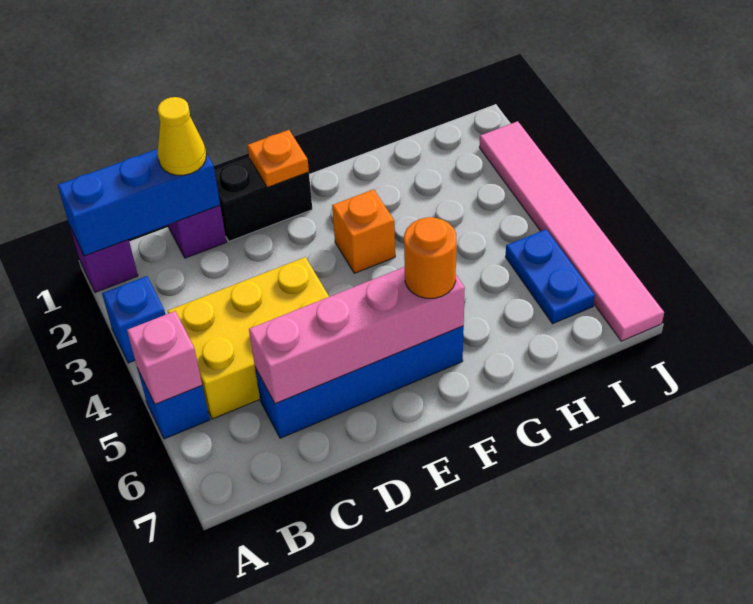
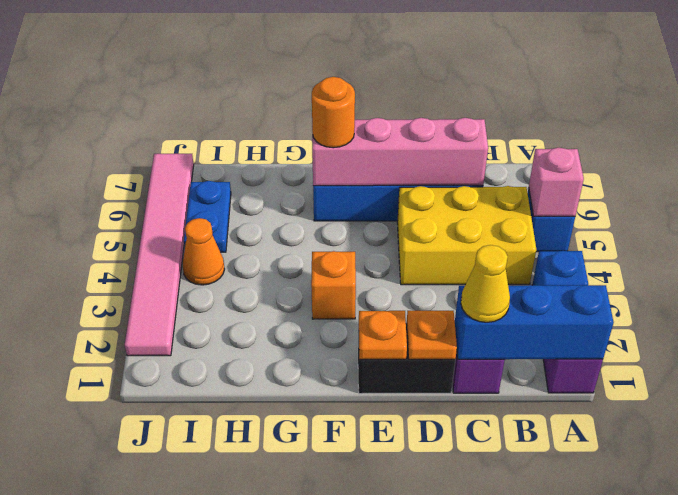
none -> orange plate D1 level 2
none -> orange cone I4 level 1

